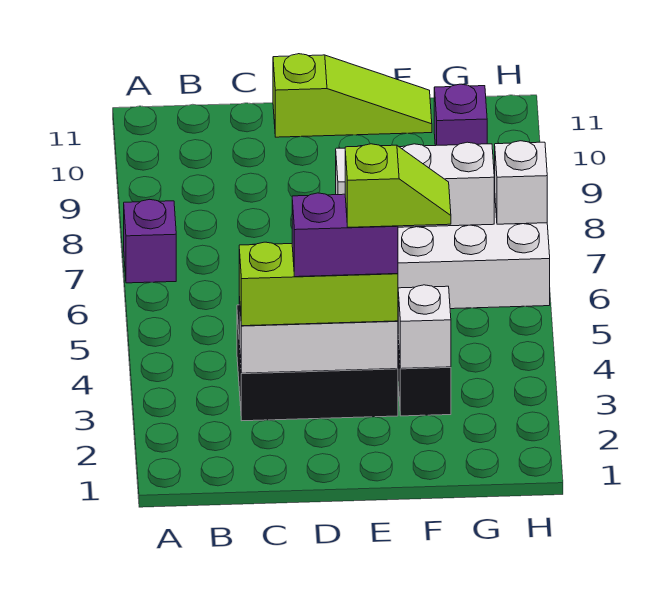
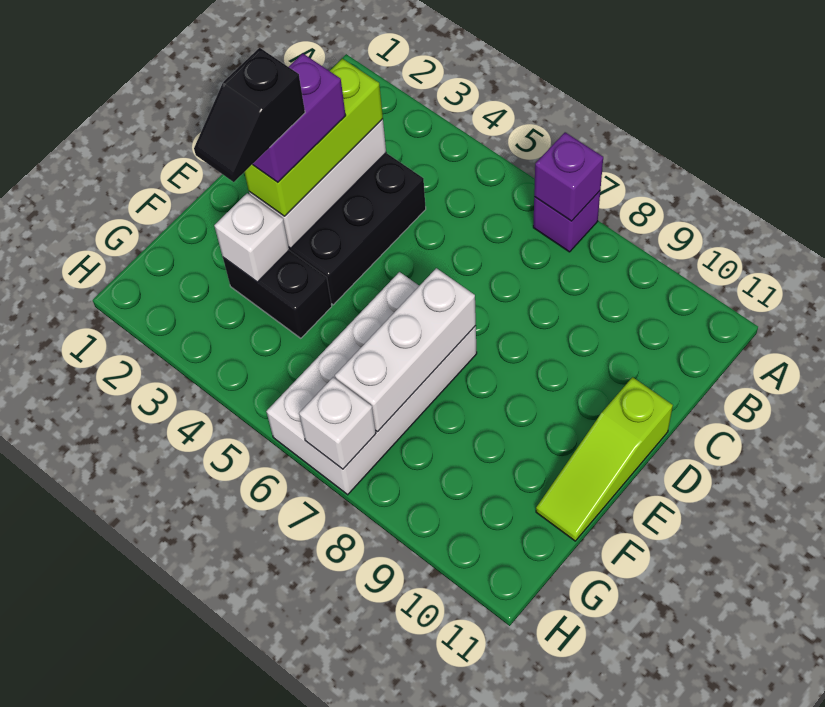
lime slope E3:F3 level 5 top E -> black slope E3:F3 level 5 top E
purple brick G10 level 1 -> purple brick A7 level 2

